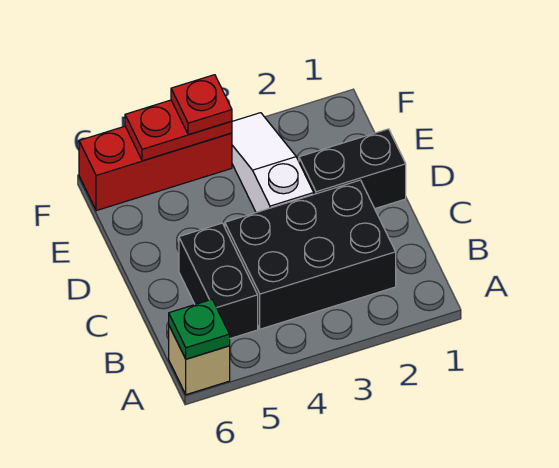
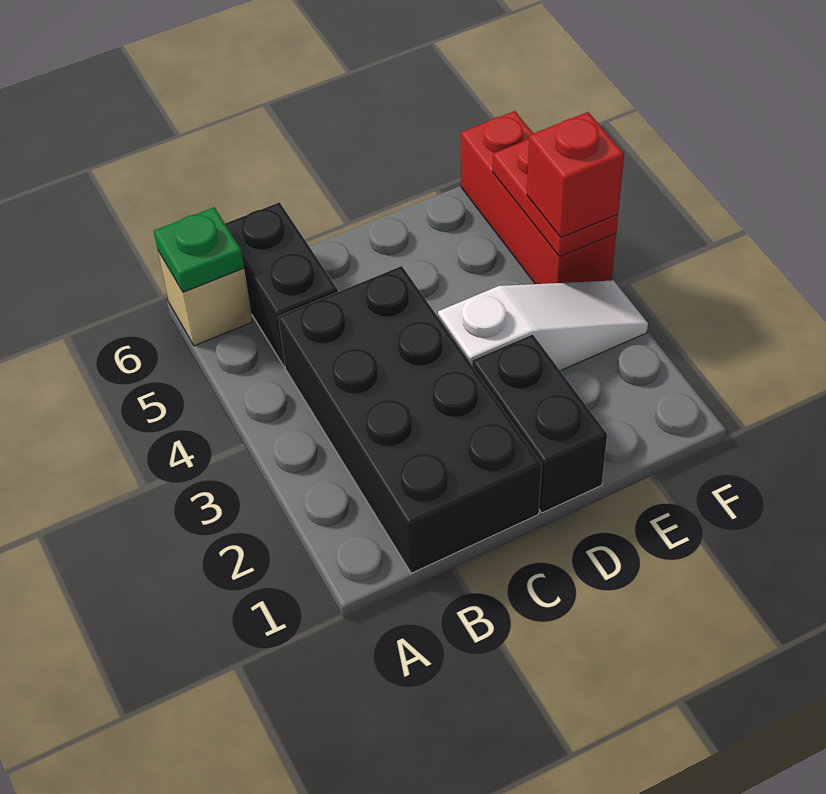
black brick B2:C4 level 1 -> black brick B1:C4 level 1
black brick B5:C5 level 1 -> black brick B5:B6 level 1
red plate F4 level 3 -> red brick F4 level 3

